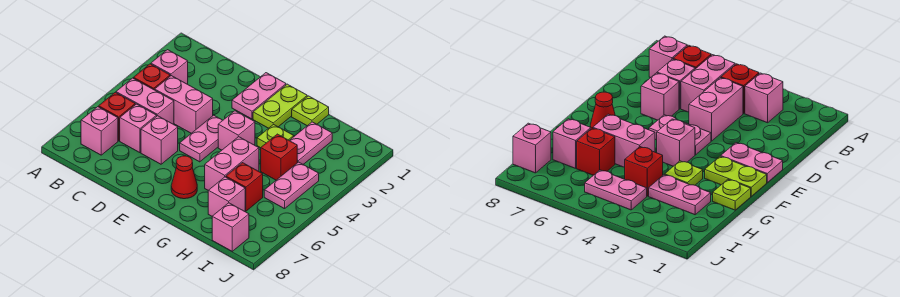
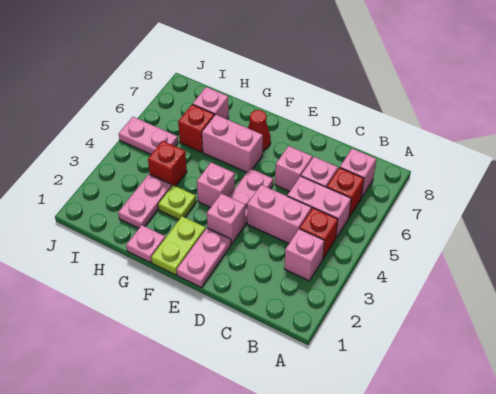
lime plate G1 level 1 -> pink plate G1 level 1
pink brick G5:G6 level 1 -> pink brick F6:G6 level 1
pink plate I4:I5 level 1 -> pink plate I5:J5 level 1
pink brick I8 level 1 -> pink brick E3 level 1

